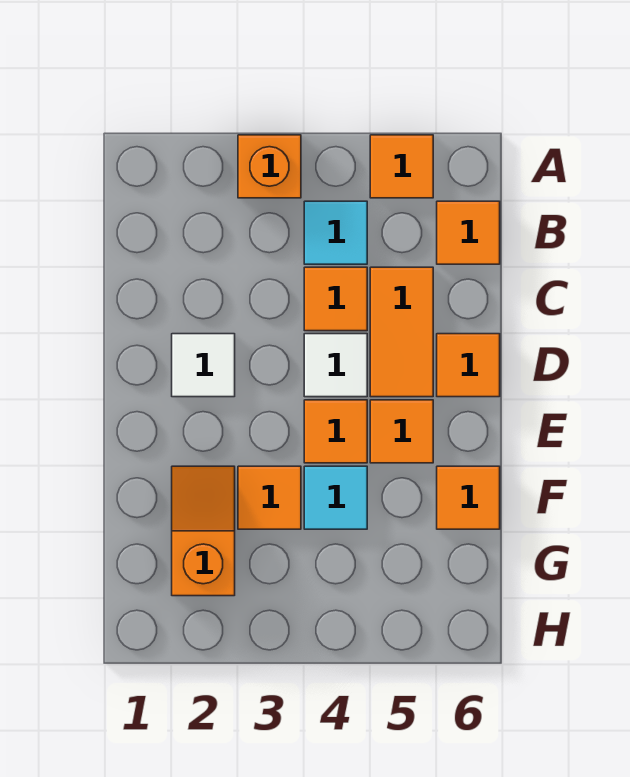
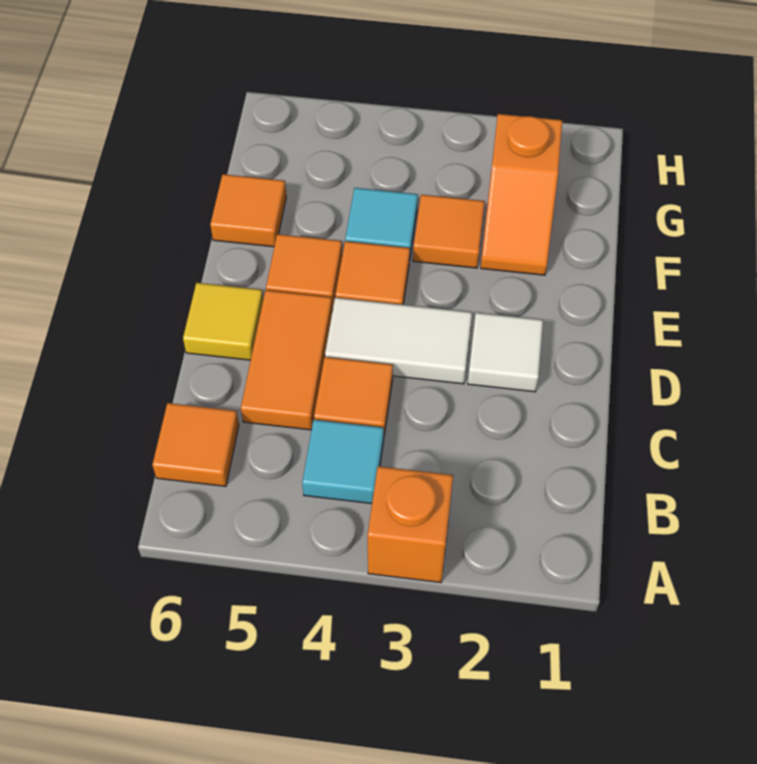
orange tile A5 level 1 -> none
white tile D4 level 1 -> white tile D3:D4 level 1
orange tile D6 level 1 -> yellow tile D6 level 1

